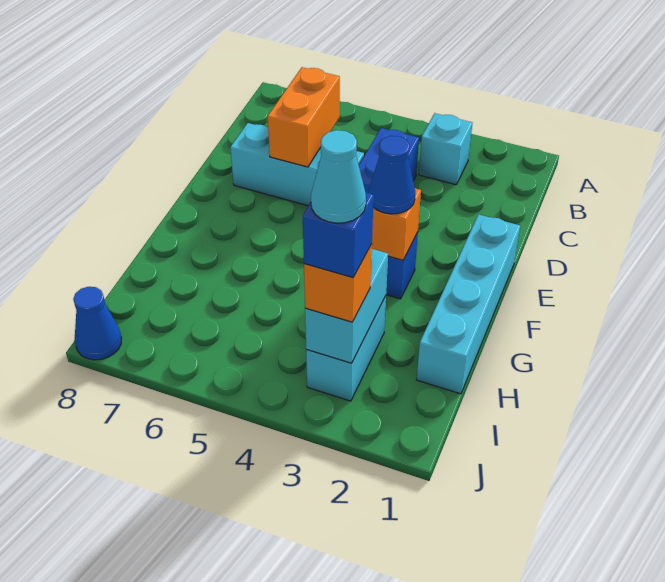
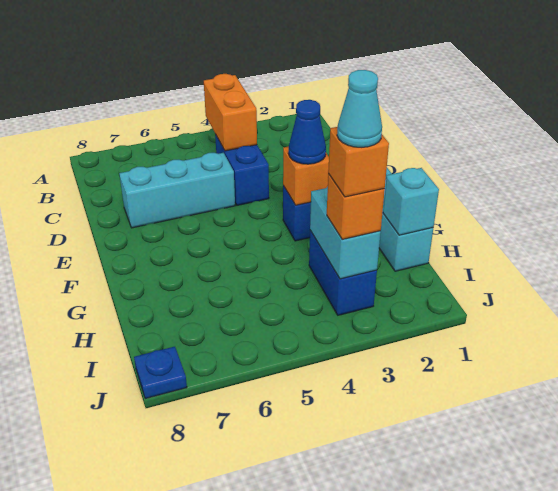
cyan brick B3 level 1 -> cyan brick H1 level 2
orange brick C6:D6 level 2 -> orange brick B4:C4 level 2
cyan brick H3:I3 level 1 -> blue brick H3:I3 level 1
blue brick I3 level 4 -> orange brick I3 level 4
blue cone J8 level 1 -> blue plate J8 level 1

